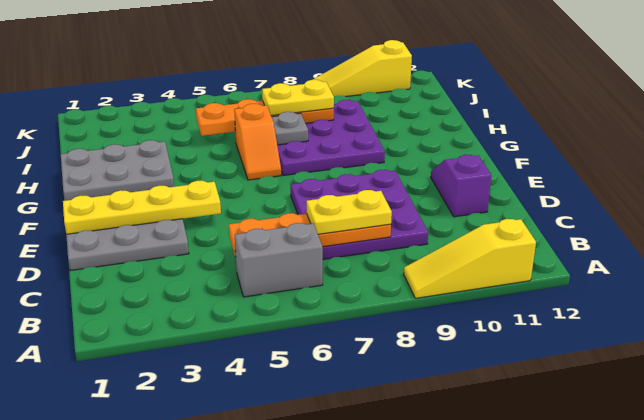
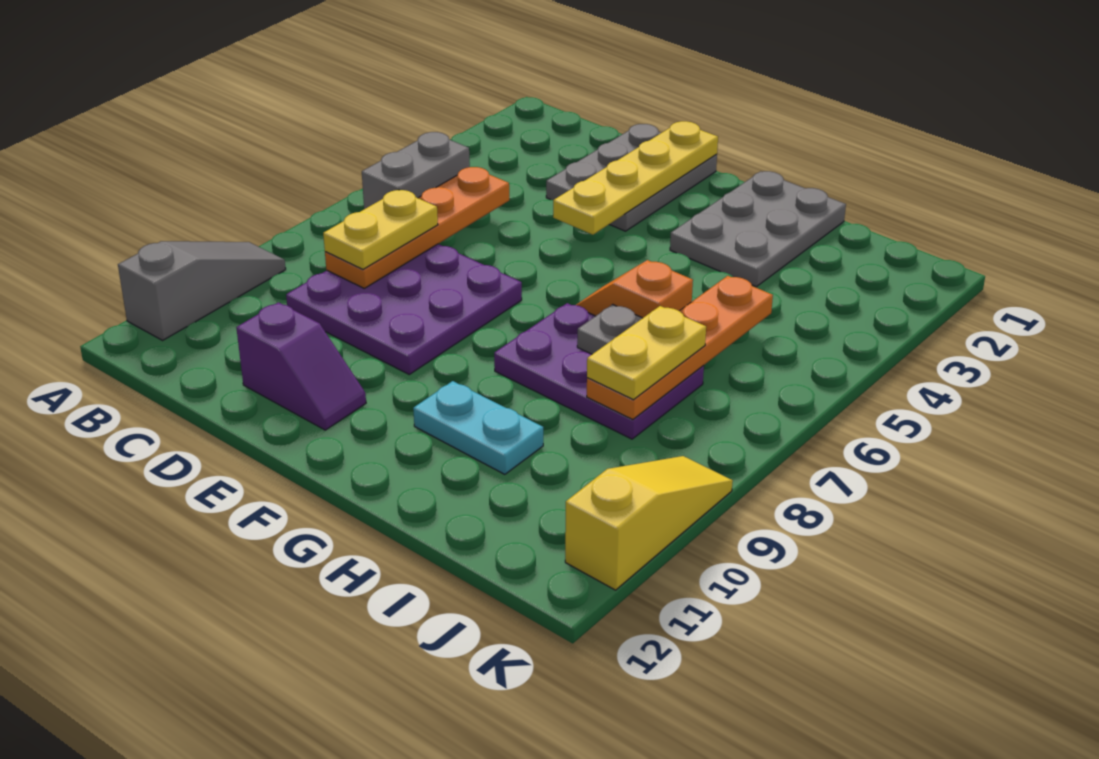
yellow slope A9:A11 level 1 top 11 -> grey slope A9:A11 level 1 top 11
purple plate G7:I9 level 1 -> purple plate G7:I8 level 1
none -> cyan plate G10:H10 level 1

